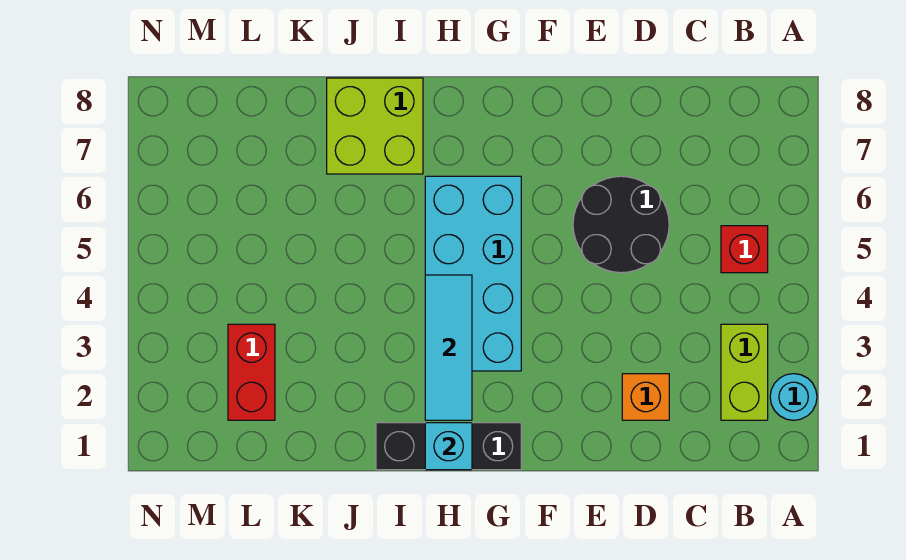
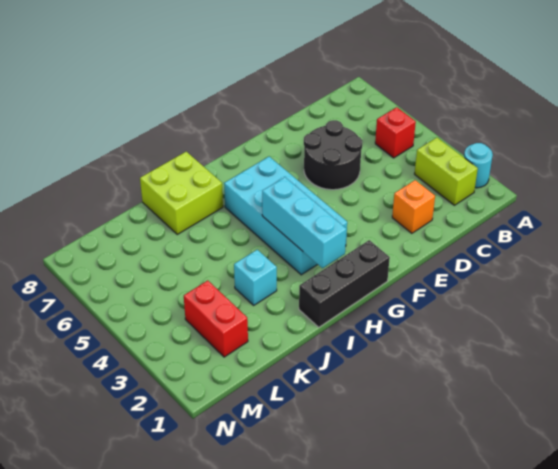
cyan brick H1 level 2 -> cyan brick J3 level 1
cyan tile H2:H4 level 2 -> cyan brick H2:H4 level 2

